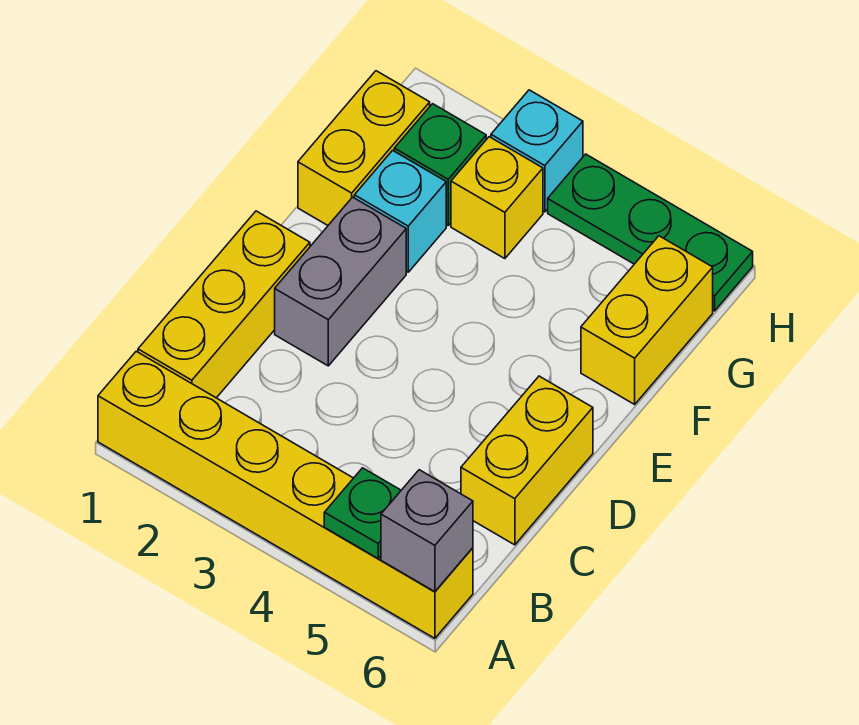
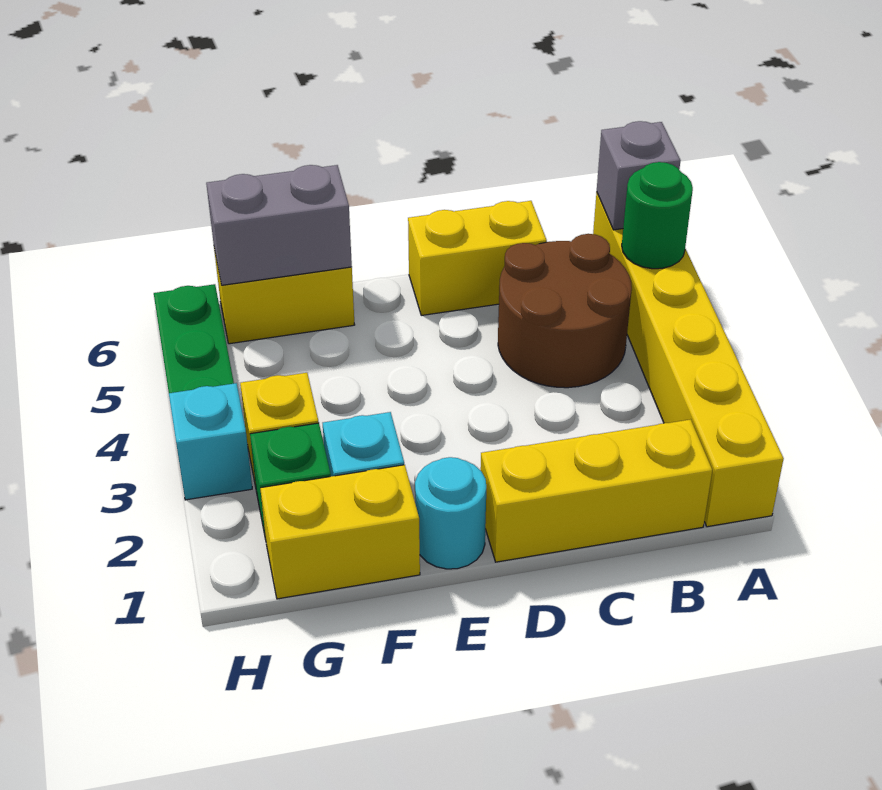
green plate A5 level 2 -> green round brick A5 level 2
none -> brown round brick B4:C5 level 1
grey brick D2:E2 level 1 -> grey brick F6:G6 level 2
none -> cyan round brick E1 level 1

